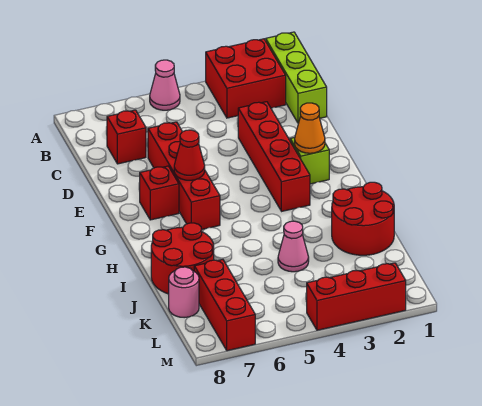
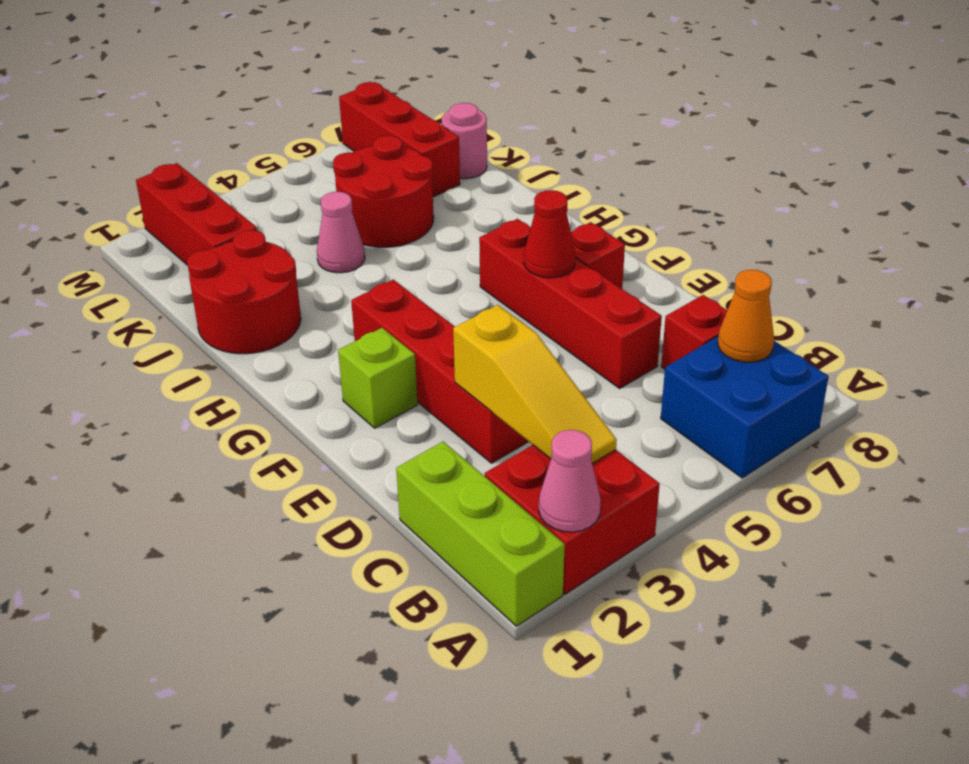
pink cone A5 level 1 -> pink cone A2 level 2
none -> blue brick A6:B7 level 1
none -> yellow slope B3:D3 level 2 top D
orange cone F2 level 2 -> orange cone B7 level 2
red round brick I7:J8 level 1 -> red round brick J5:K6 level 1
red brick M2:M4 level 1 -> red brick K2:M2 level 1

